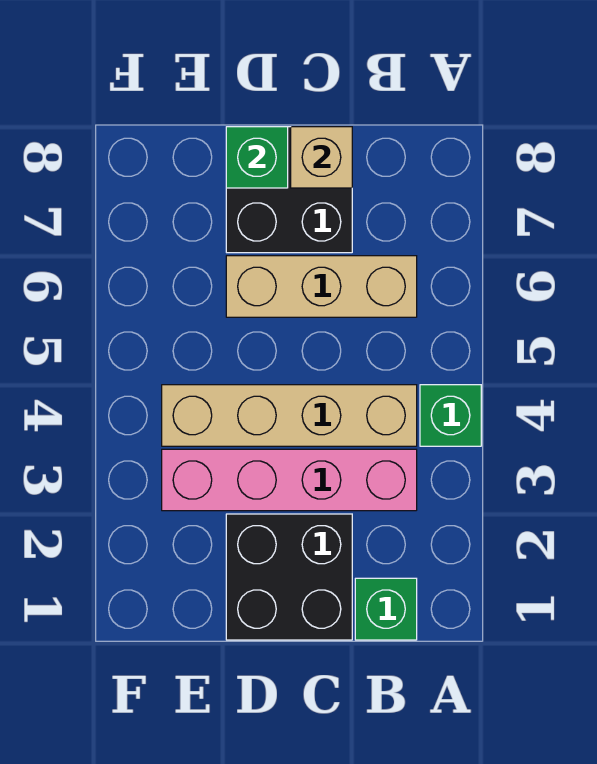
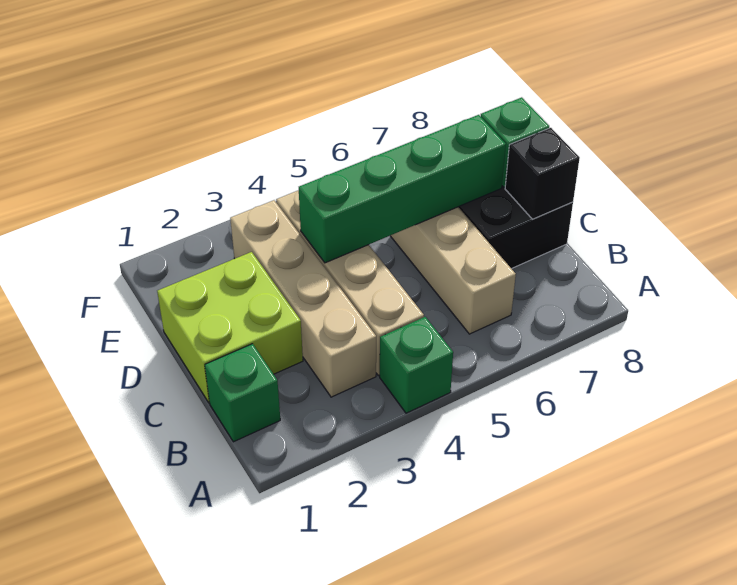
pink brick B3:E3 level 1 -> tan brick B3:E3 level 1
black brick C1:D2 level 1 -> lime brick C1:D2 level 1
tan brick C8 level 2 -> black brick C8 level 2
none -> green brick D4:D7 level 2

